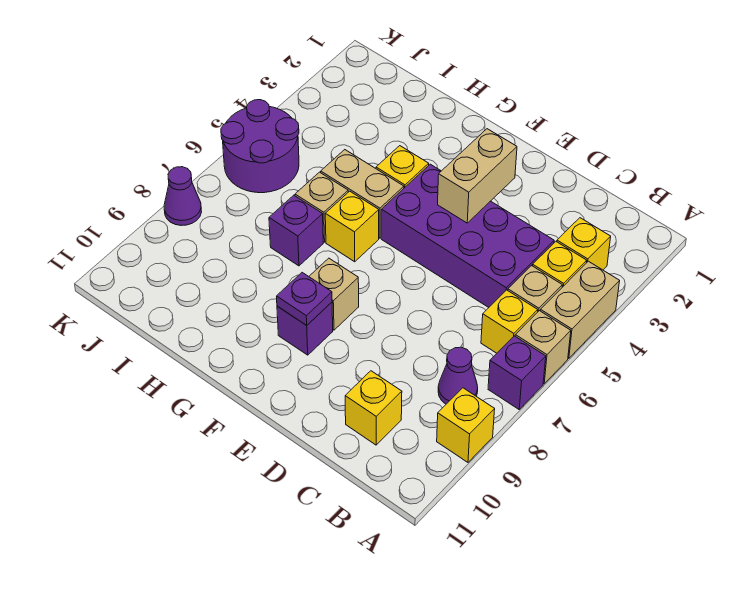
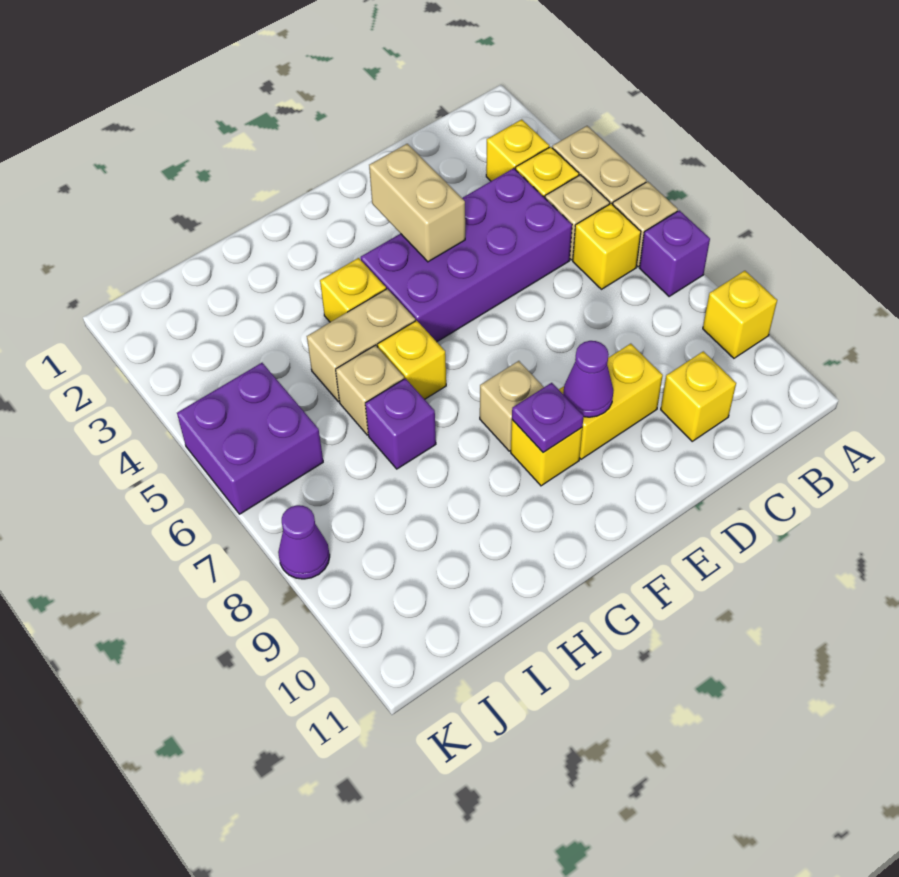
purple cone B8 level 1 -> purple cone E9 level 2
none -> yellow brick D9:E9 level 1
purple brick F9 level 1 -> yellow brick F9 level 1
purple round brick J5:K6 level 1 -> purple brick J5:K6 level 1

